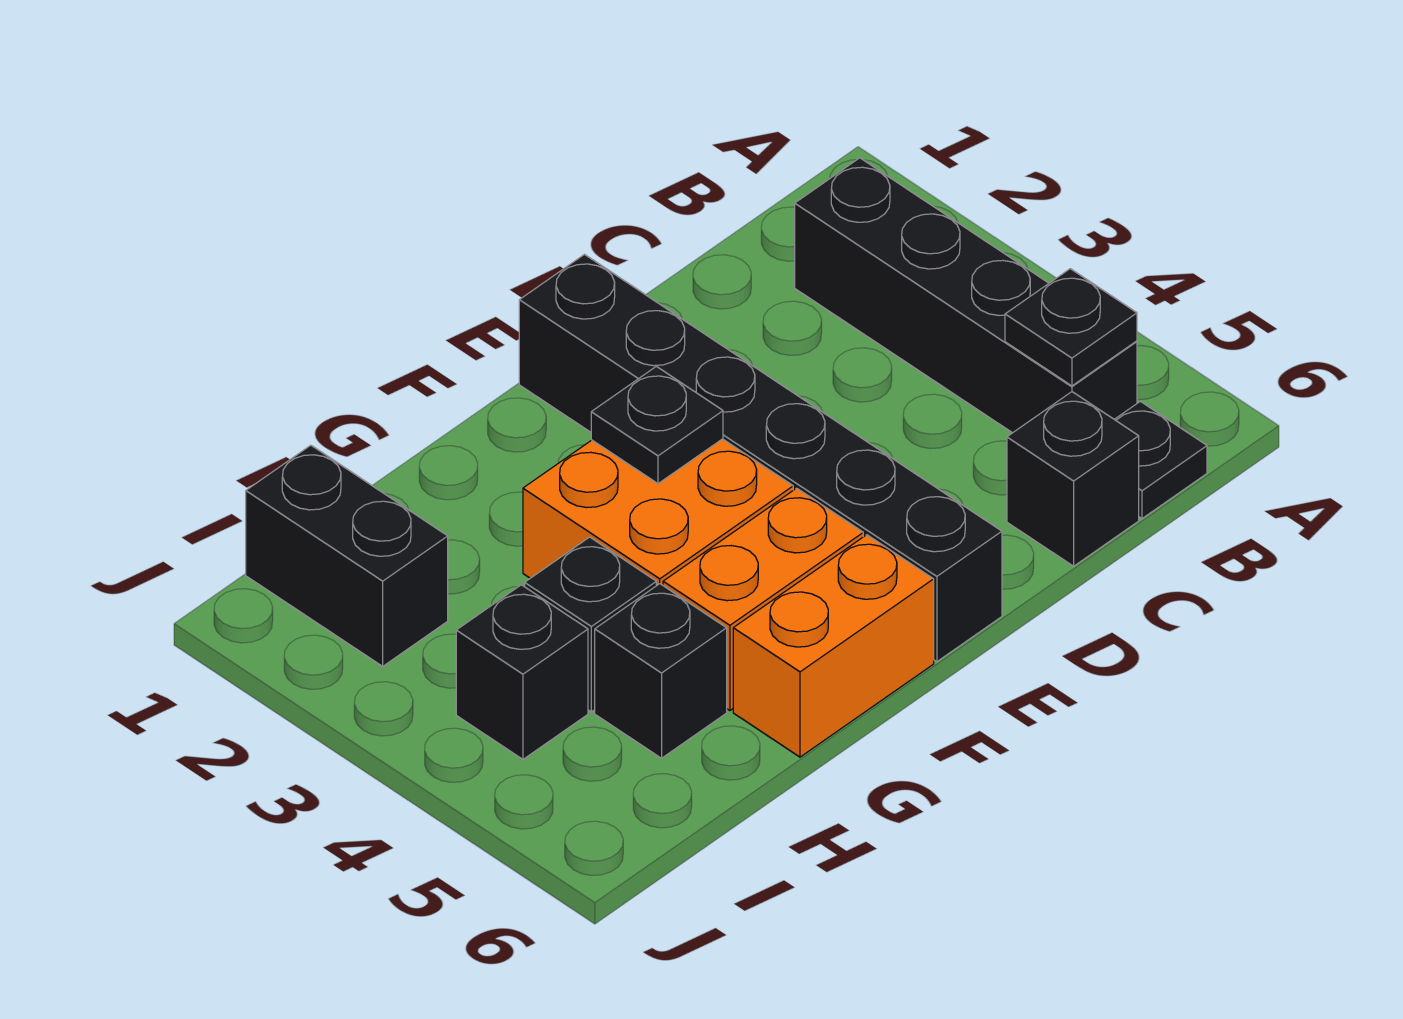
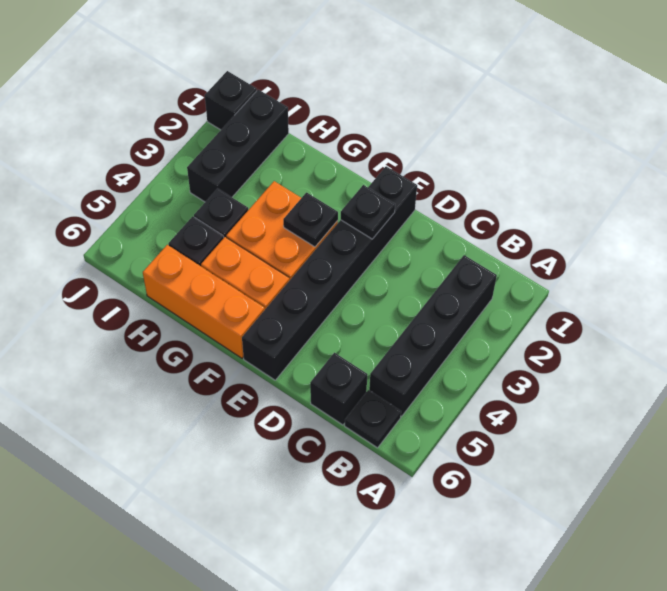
black plate B5 level 2 -> black plate E2 level 2
orange brick F6:G6 level 1 -> orange brick F6:H6 level 1
black brick I1:I2 level 1 -> black brick I1:I3 level 1
black brick I4 level 1 -> black brick J1 level 1

